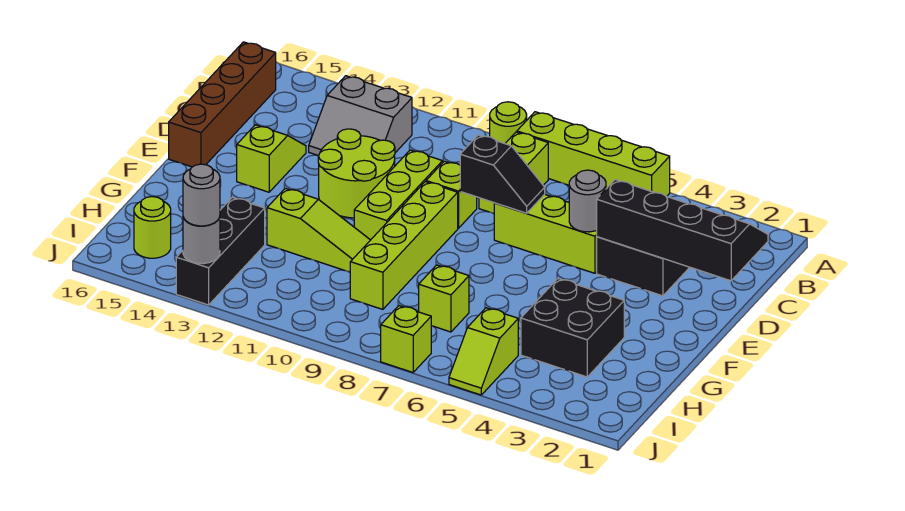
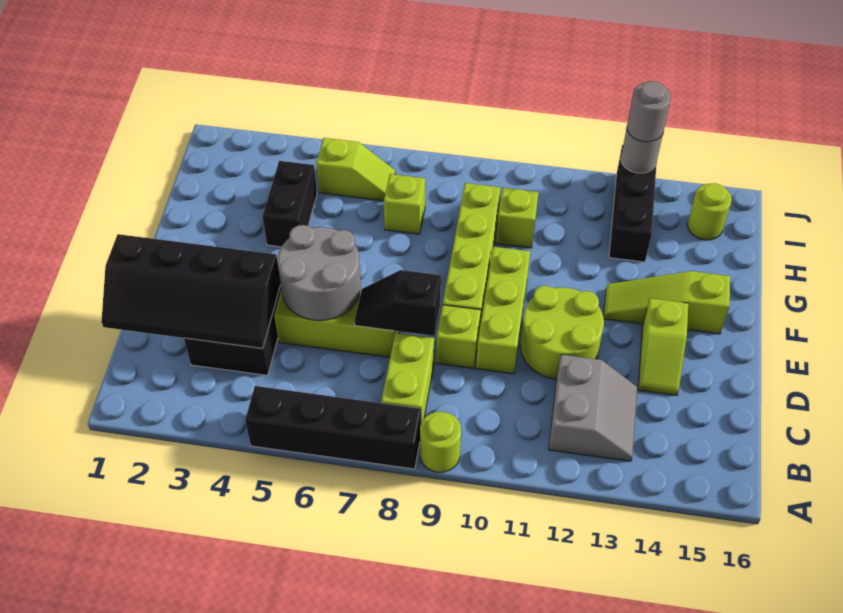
lime brick A5:A8 level 1 -> black brick A5:A8 level 1
grey slope B12:C13 level 1 top B -> grey slope B12:C13 level 1 top 12
brown brick B16:E16 level 1 -> none
grey round brick D5 level 2 -> grey round brick D5:E6 level 2
black brick G3:H4 level 1 -> black brick G4:H4 level 1
lime slope G10:G12 level 1 top 12 -> lime slope F13:F15 level 1 top 15
lime slope I5:J5 level 1 top I -> lime slope I5:I6 level 1 top 5
lime brick J7 level 1 -> lime brick H10 level 1

